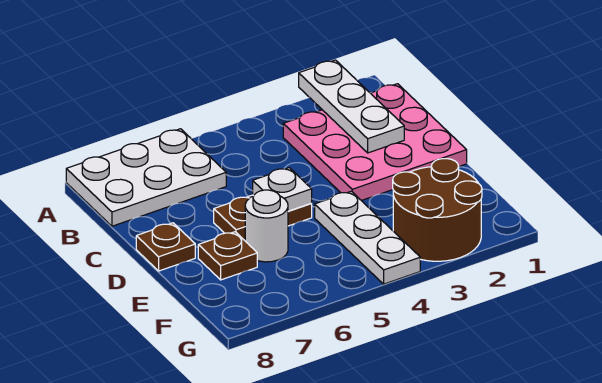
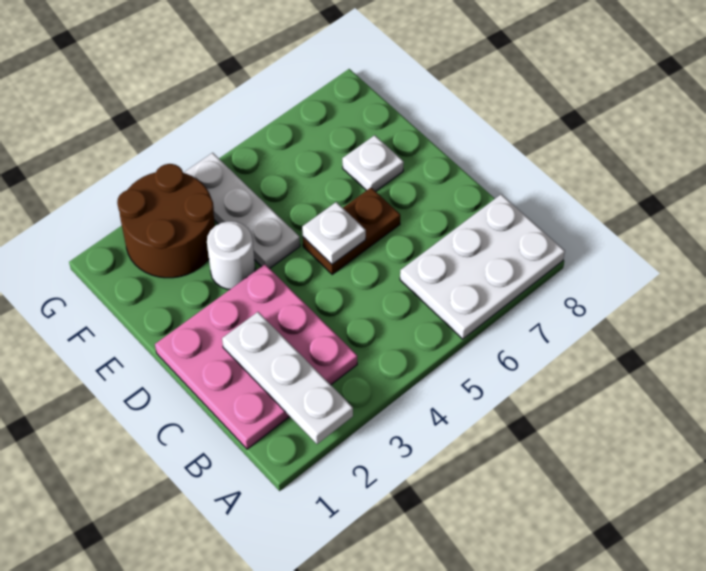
brown plate D8 level 1 -> none
white round brick E6 level 1 -> white round brick E3 level 1
brown plate E7 level 1 -> white plate E7 level 1

